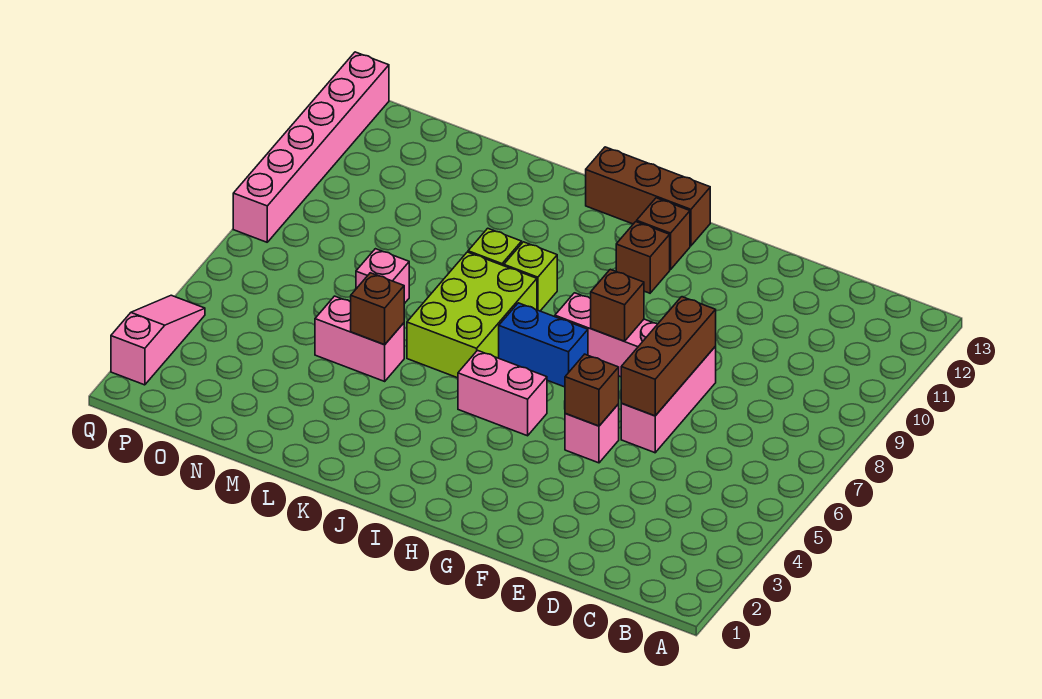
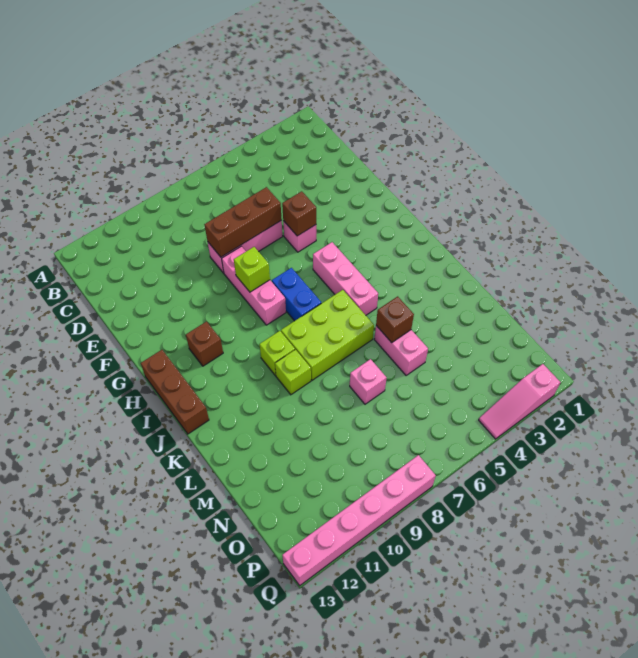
brown brick G8 level 2 -> lime brick G8 level 2
pink brick H5:I5 level 1 -> pink brick H5:J5 level 1
brown brick H12 level 1 -> none

